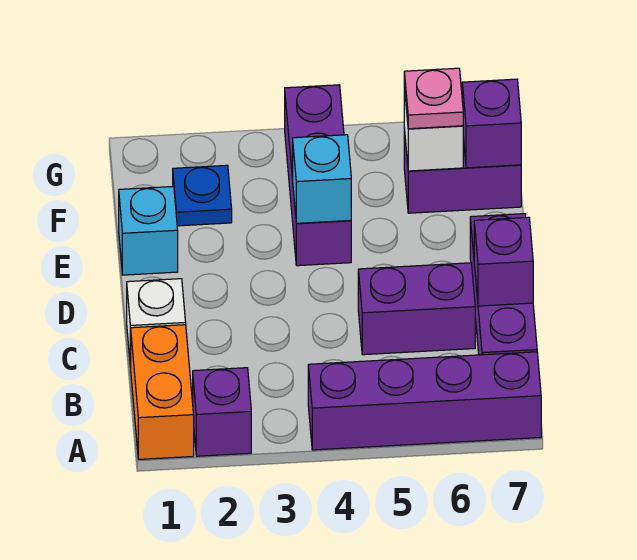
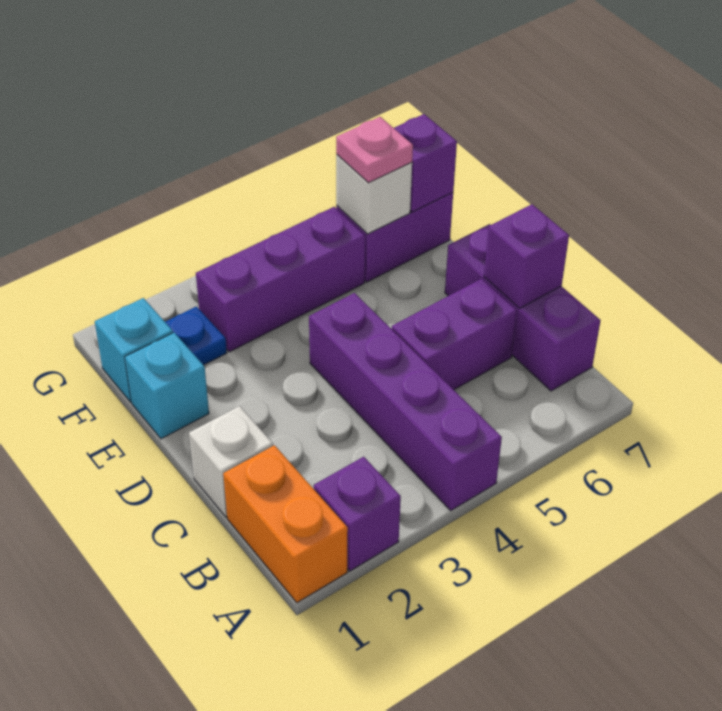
purple brick A4:A7 level 1 -> purple brick A4:D4 level 1
purple brick E4:G4 level 1 -> purple brick F3:F5 level 1
cyan brick E4 level 2 -> cyan brick F1 level 1

